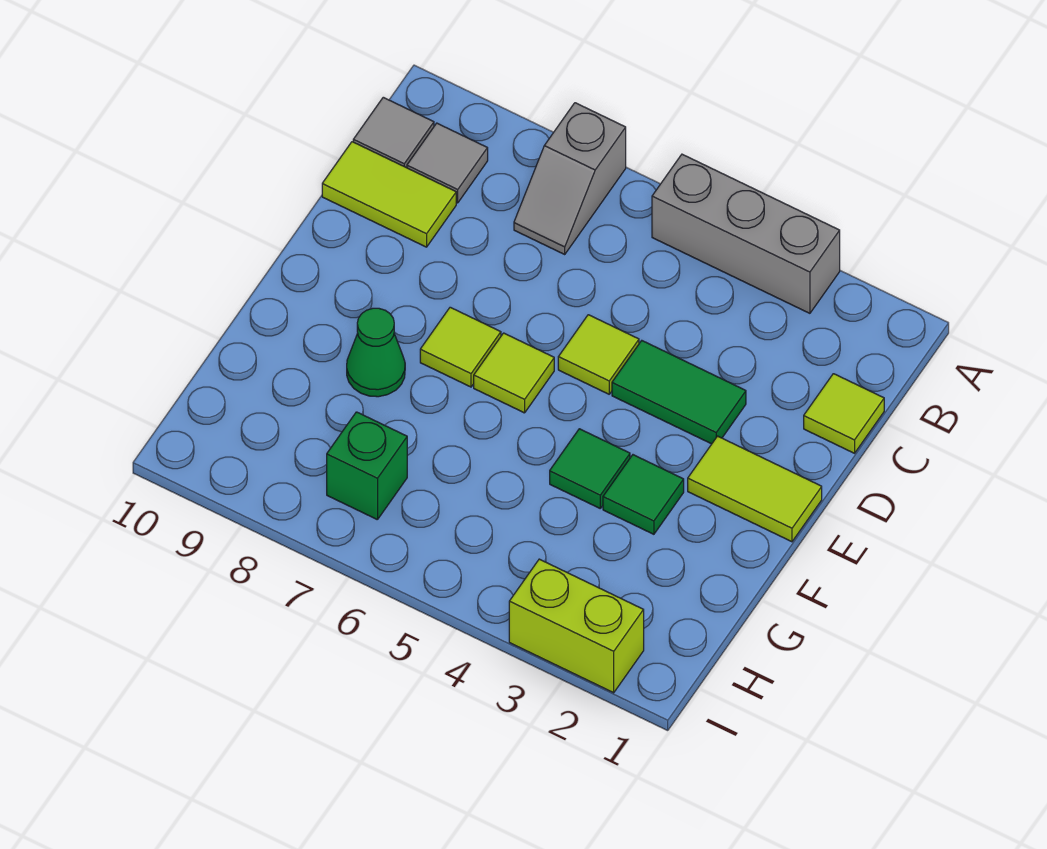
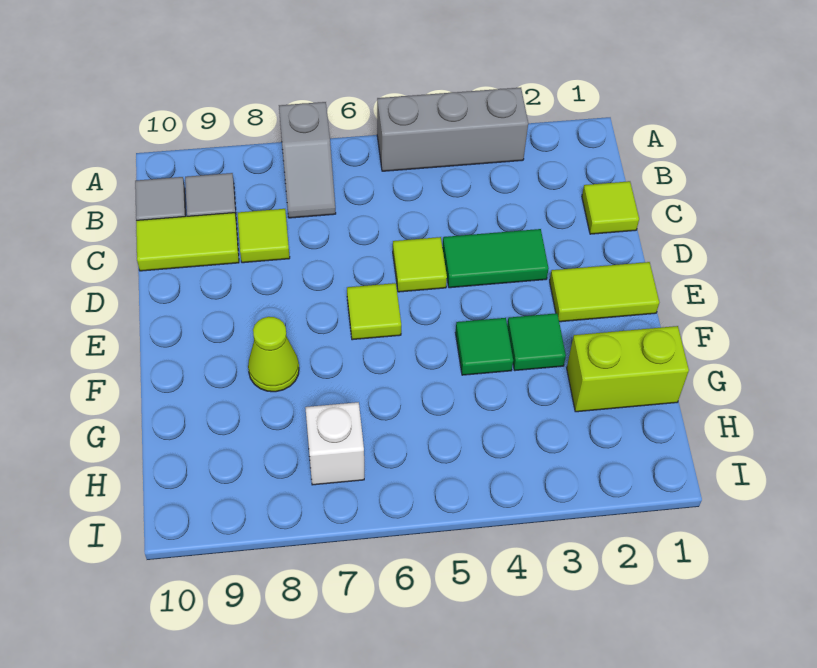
lime tile E7 level 1 -> lime tile C8 level 1
green cone F8 level 1 -> lime cone F8 level 1
green brick H7 level 1 -> white brick H7 level 1
lime brick I2:I3 level 1 -> lime brick G1:G2 level 1

